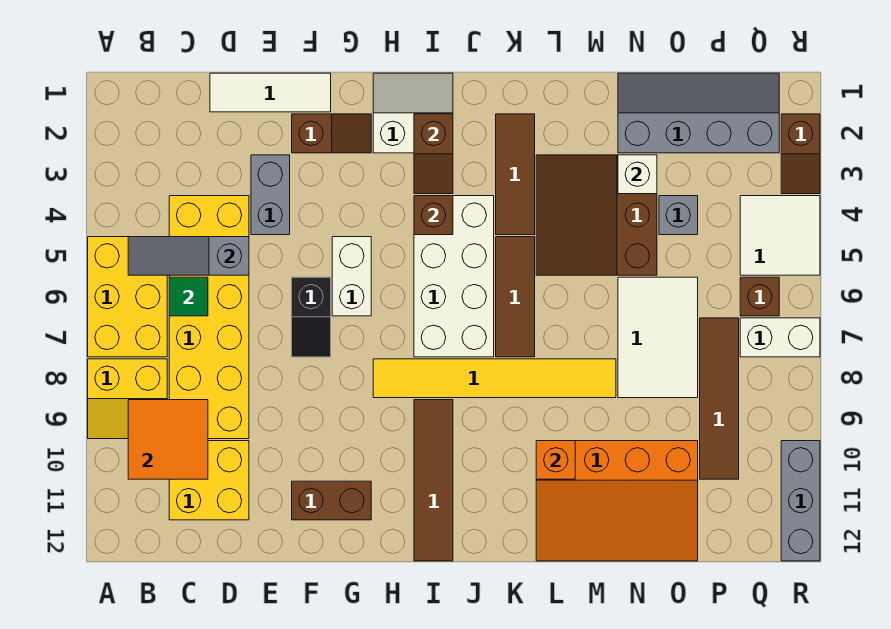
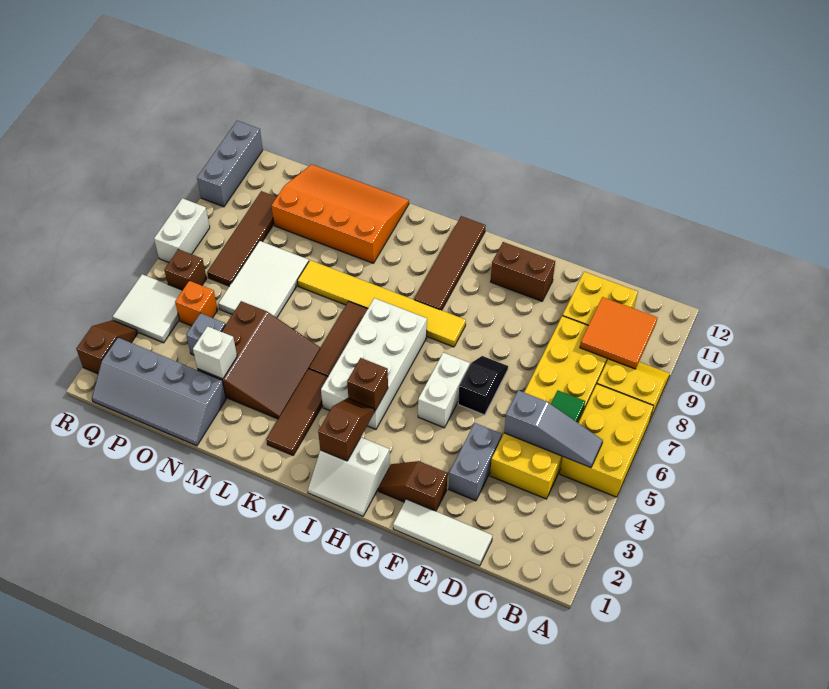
orange brick L10 level 2 -> orange brick P5 level 1
white brick Q7:R7 level 1 -> white brick R7:R8 level 1

